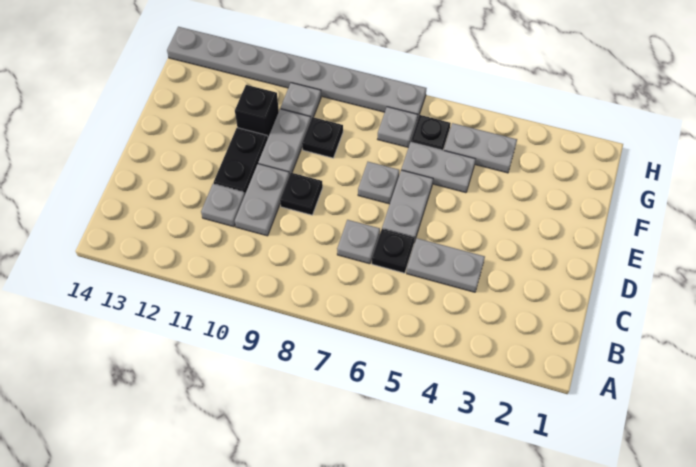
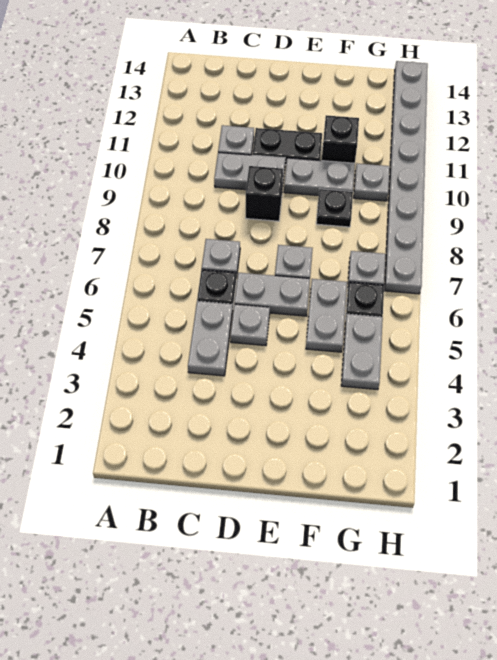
none -> grey plate D5 level 1
black plate D9 level 1 -> black brick D9 level 1

